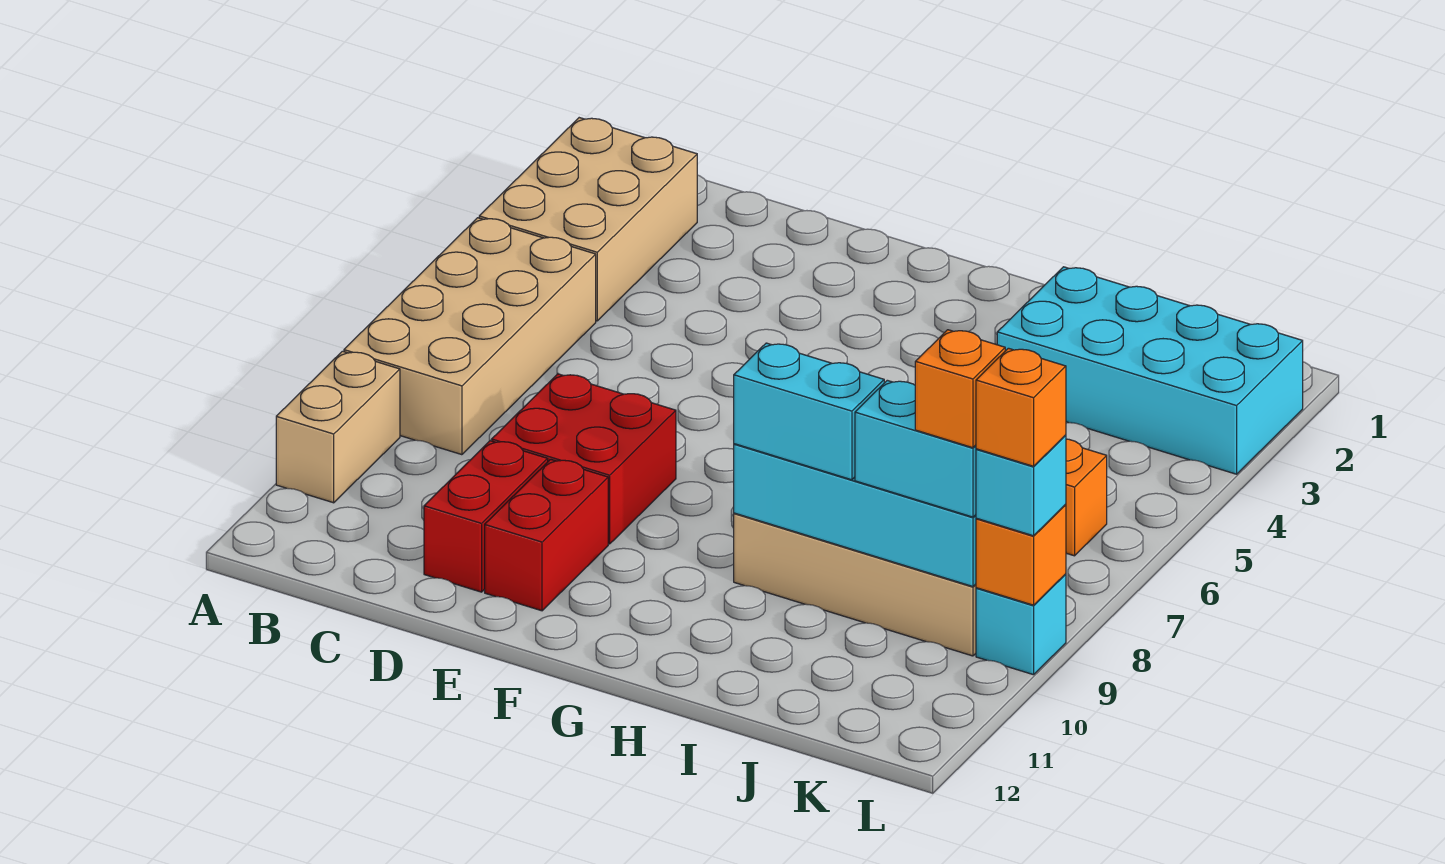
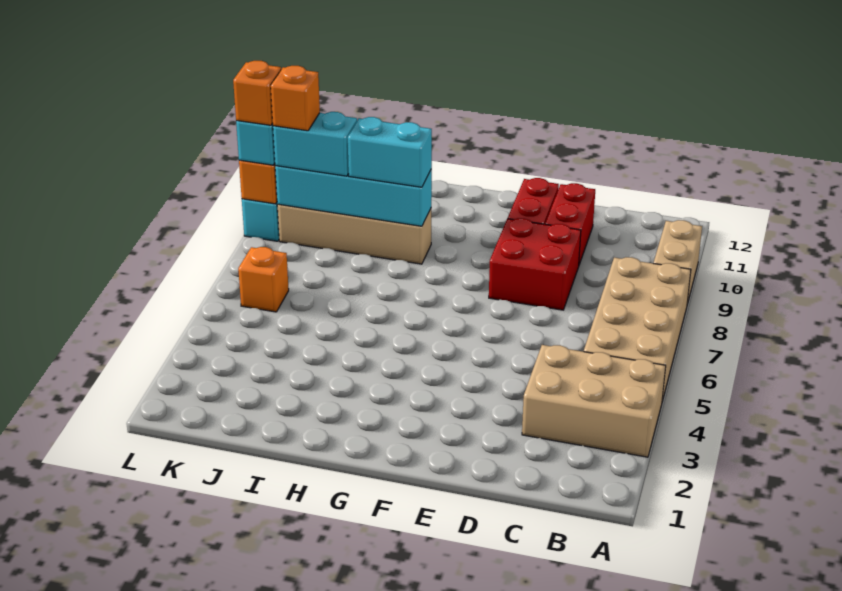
tan brick A2:B4 level 1 -> tan brick A3:C4 level 1
cyan brick I2:L3 level 1 -> none

